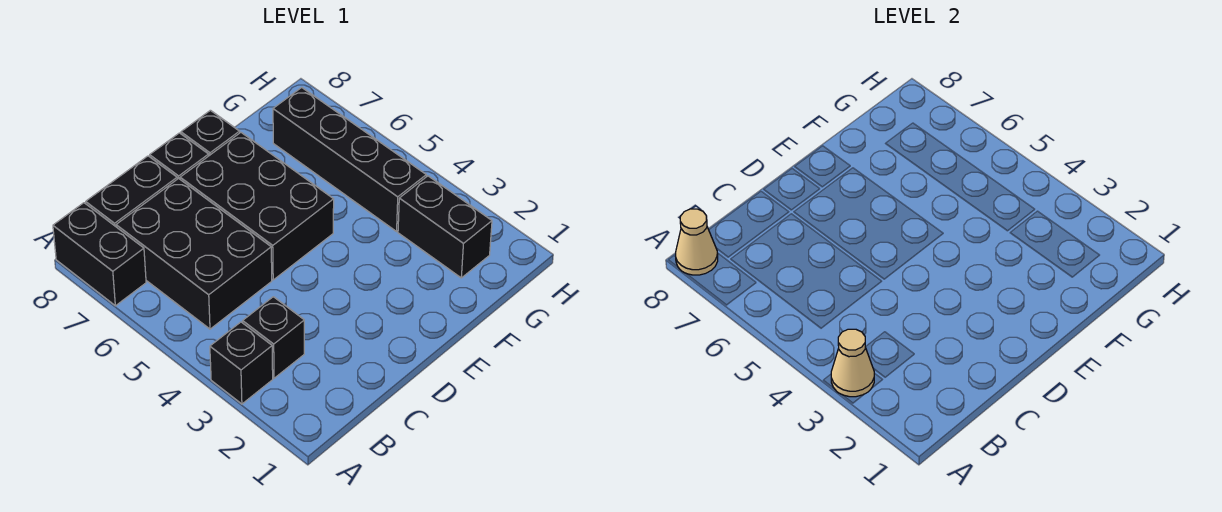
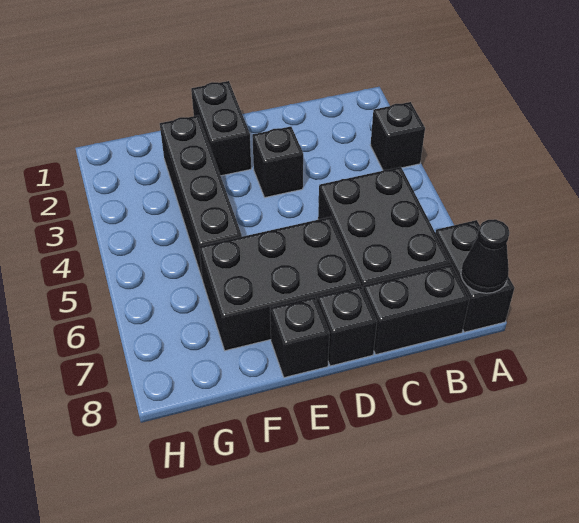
tan cone A3 level 2 -> none
tan cone A8 level 2 -> black cone A8 level 2
black brick B3 level 1 -> black brick D3 level 1
black brick D5:E7 level 1 -> black brick D6:F7 level 1
black brick G2:G3 level 1 -> black brick E1:E2 level 1
black brick G4:G7 level 1 -> black brick F2:F5 level 1

